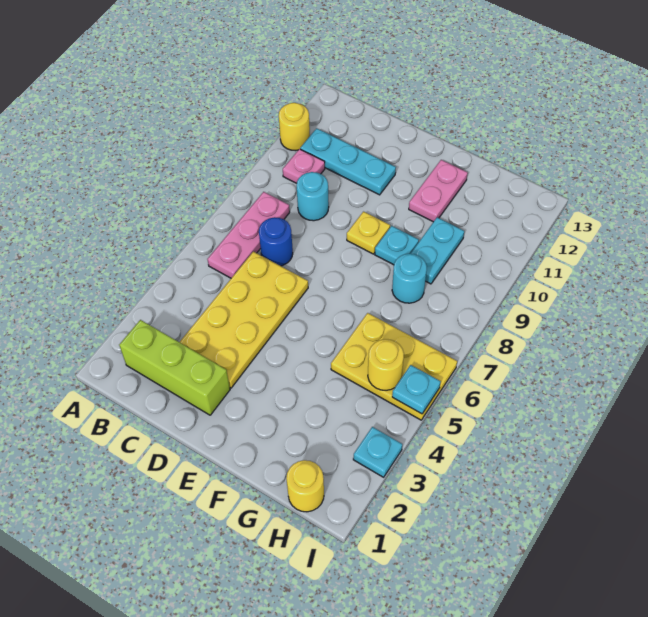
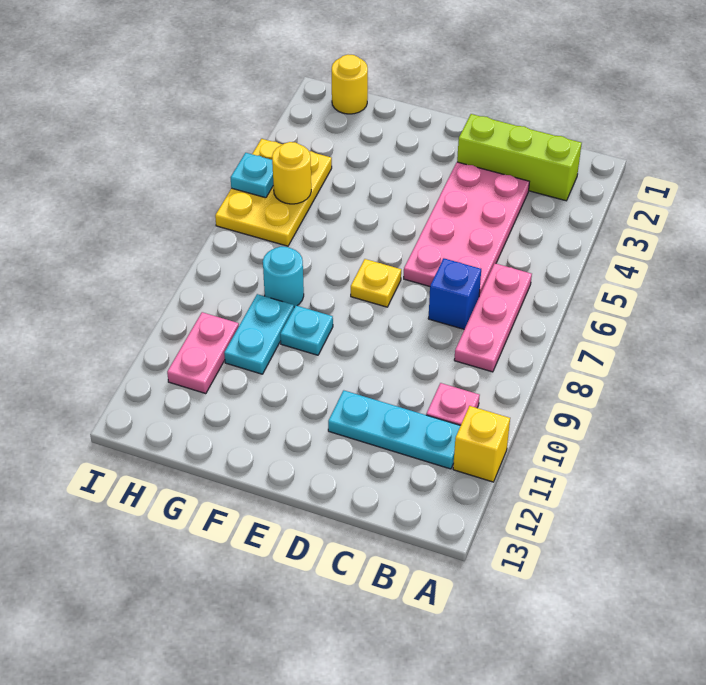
yellow round brick A11 level 1 -> yellow brick A11 level 1
yellow plate C3:D6 level 1 -> pink plate C3:D6 level 1
blue round brick C7 level 1 -> blue brick C7 level 1
cyan round brick C9 level 1 -> none
yellow plate E9 level 1 -> yellow plate E7 level 1
pink plate F11:F12 level 1 -> pink plate H10:H11 level 1
yellow plate G5:I6 level 1 -> yellow plate H4:I6 level 1
cyan plate I3 level 1 -> none

